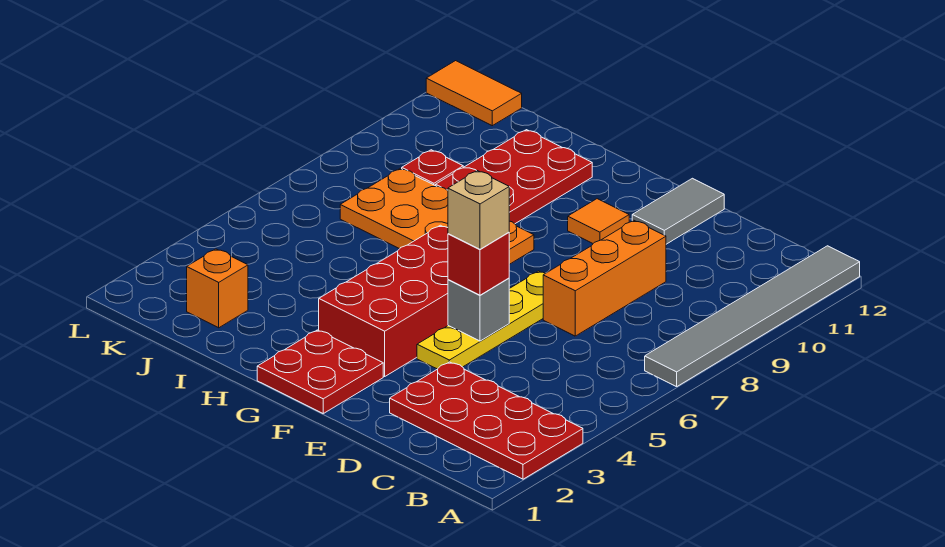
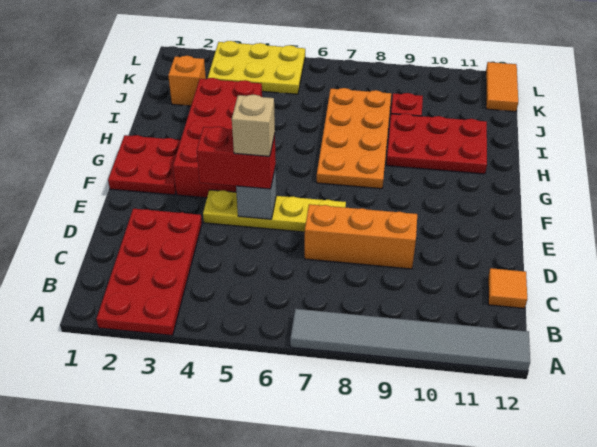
red brick E5 level 3 -> red brick E4:E5 level 3
grey tile E11:E12 level 1 -> none
red brick F3:G6 level 1 -> red brick F3:I4 level 1
orange tile F10 level 1 -> orange tile C12 level 1
none -> yellow plate K3:L5 level 1

